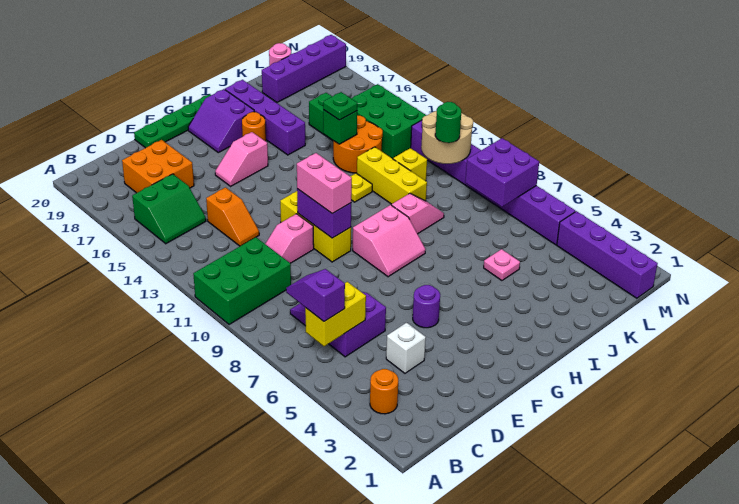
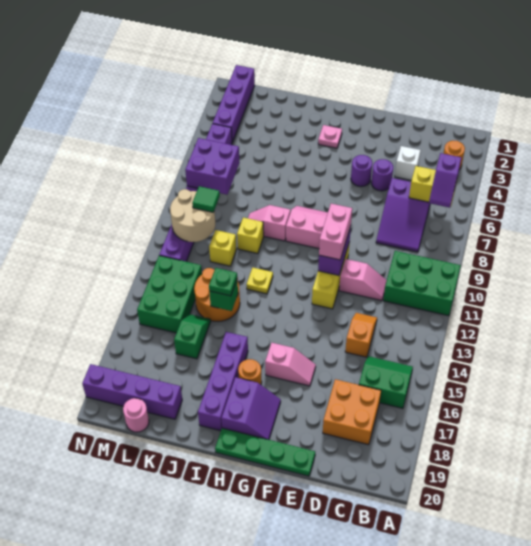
none -> purple round brick E5 level 1
pink plate J5 level 1 -> pink plate H3 level 1
yellow brick J10:J12 level 1 -> yellow brick J10 level 1
green round brick L10 level 3 -> green tile L10 level 3

